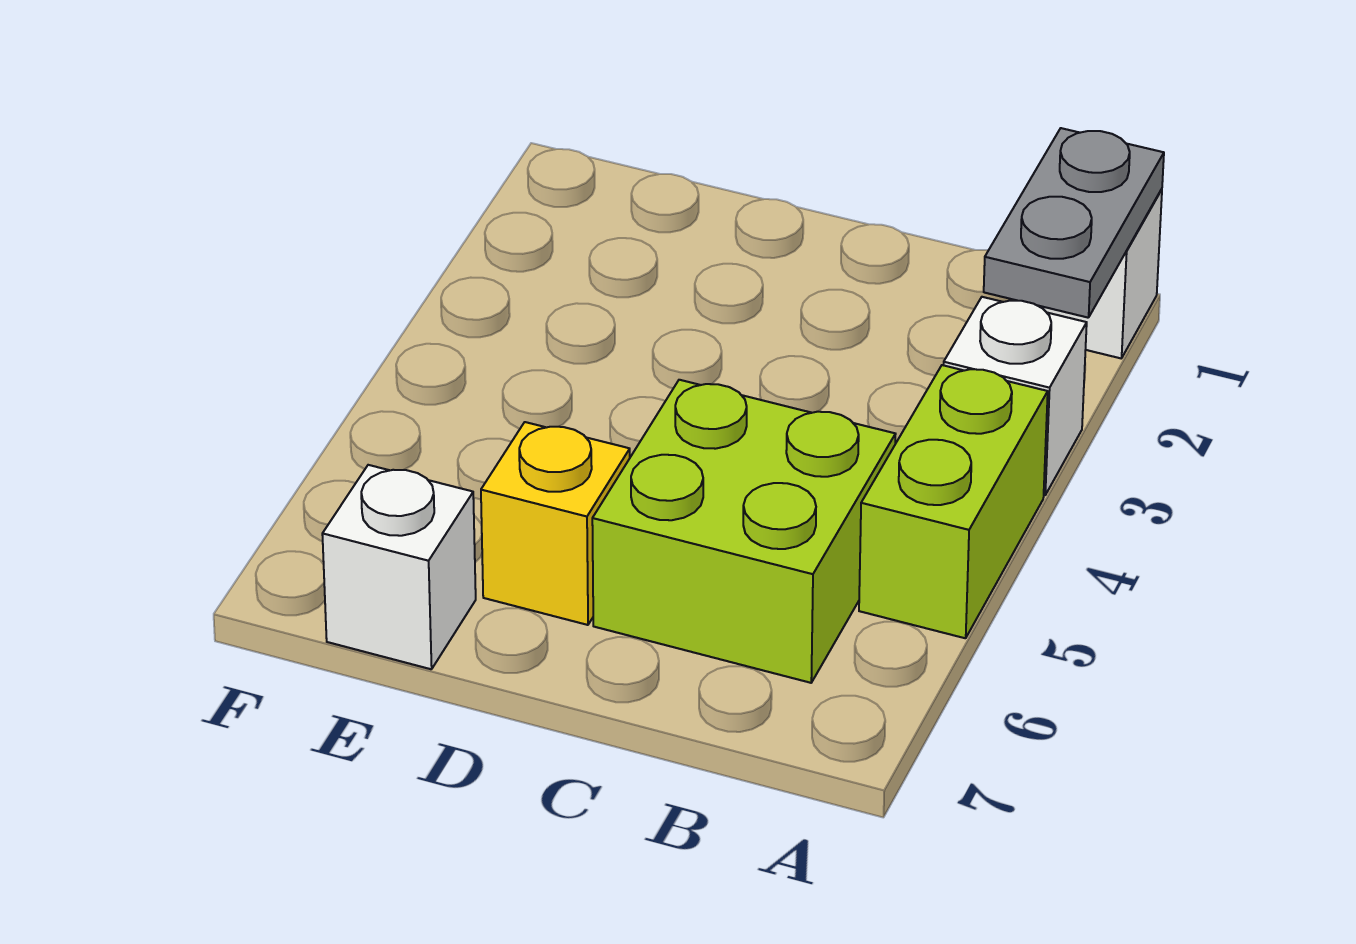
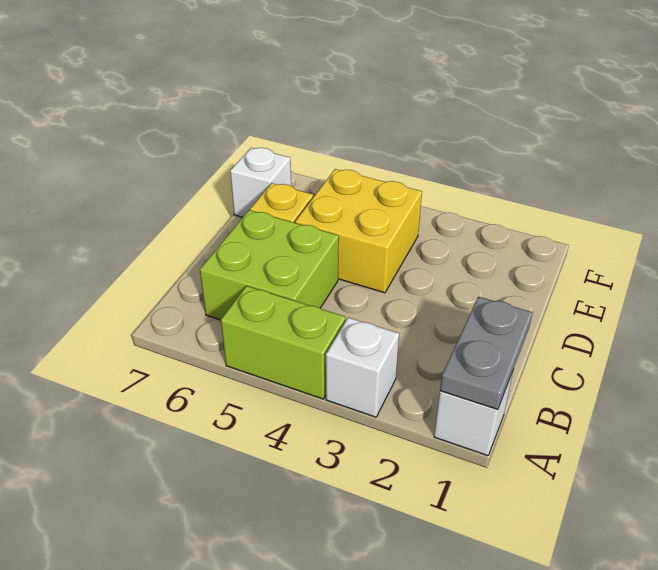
grey plate A1:A2 level 2 -> grey plate A1:B1 level 2
none -> yellow brick D4:E5 level 1

